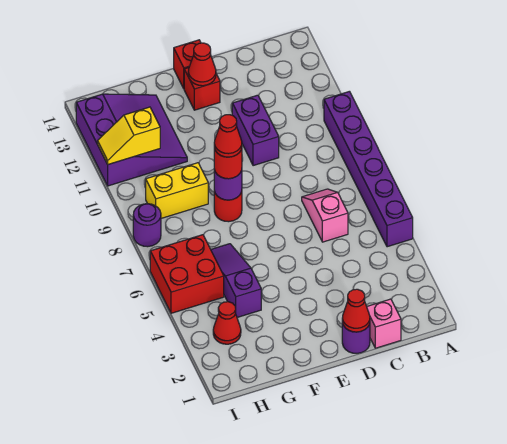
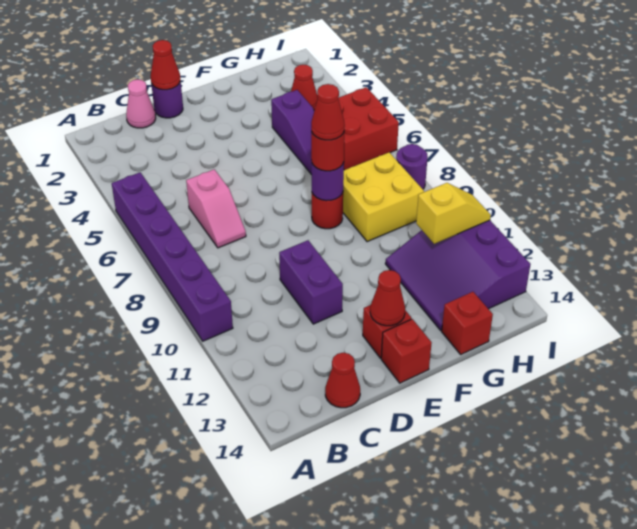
pink brick C1 level 1 -> pink cone C1 level 1
none -> red cone C14 level 1
yellow brick G9:H9 level 1 -> yellow brick G8:H9 level 1
none -> red brick G14 level 1

